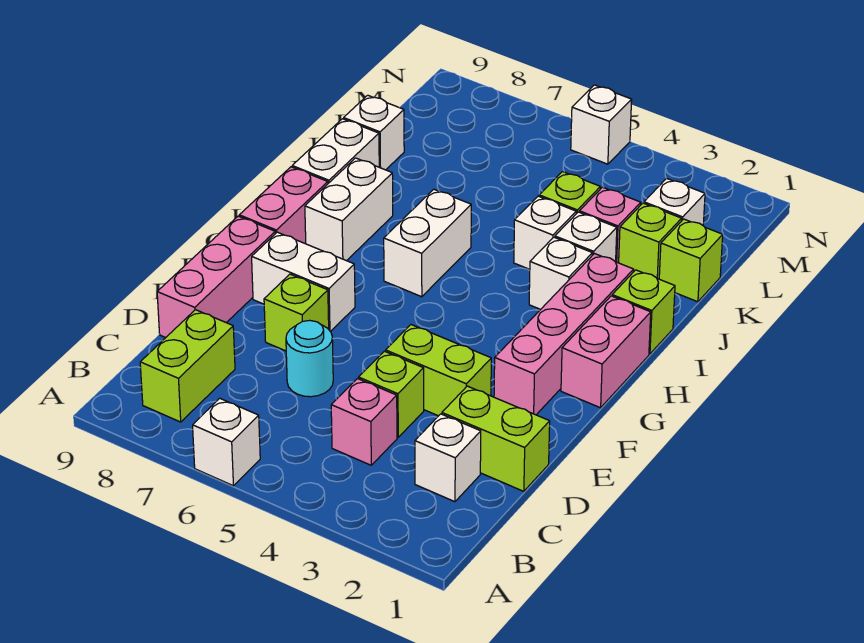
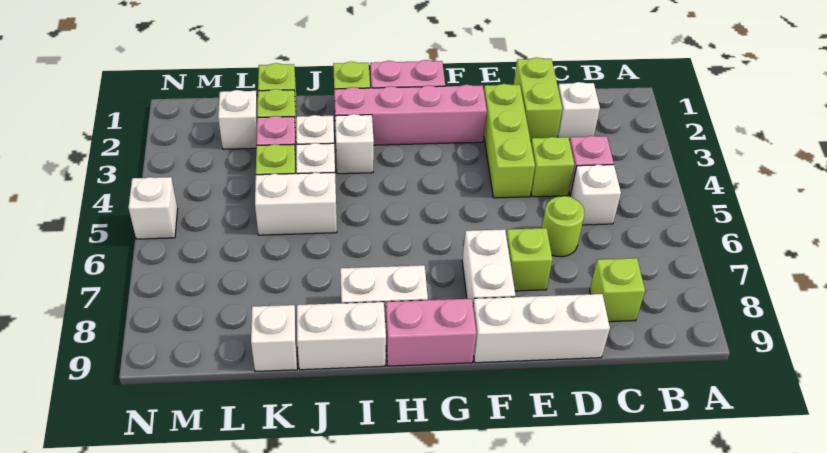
white brick A6 level 1 -> white brick C5 level 1
lime brick B8:C8 level 1 -> lime brick C8 level 1
cyan round brick D6 level 1 -> lime round brick D6 level 1
pink brick D9:F9 level 1 -> white brick D9:F9 level 1
lime brick E3:E4 level 1 -> lime brick E2:E4 level 1
white brick H6:I6 level 1 -> white brick J5:K5 level 1

